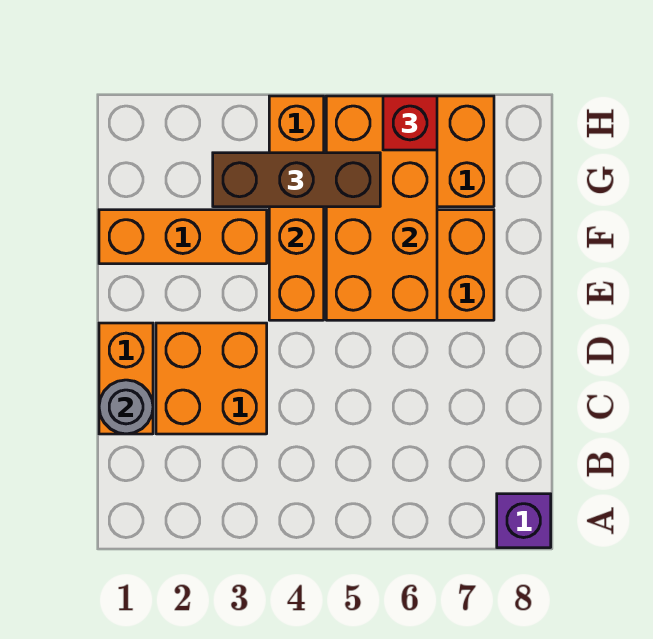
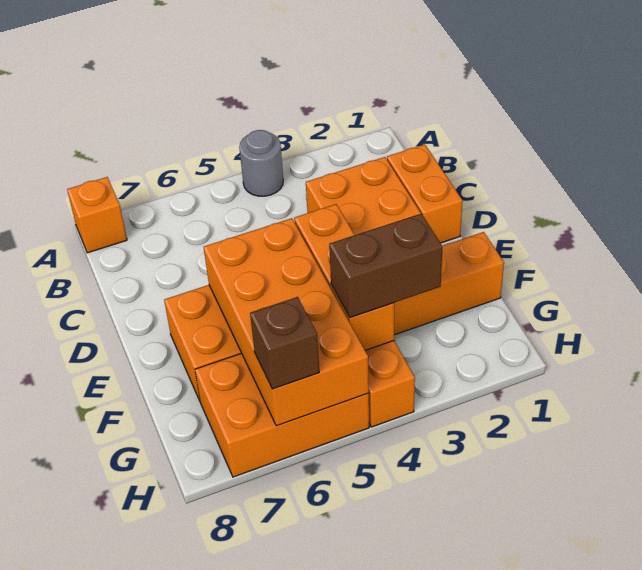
purple brick A8 level 1 -> orange brick A8 level 1
grey round brick C1 level 2 -> grey round brick A4 level 1
brown brick G3:G5 level 3 -> brown brick G3:G4 level 3
red brick H6 level 3 -> brown brick H6 level 3

